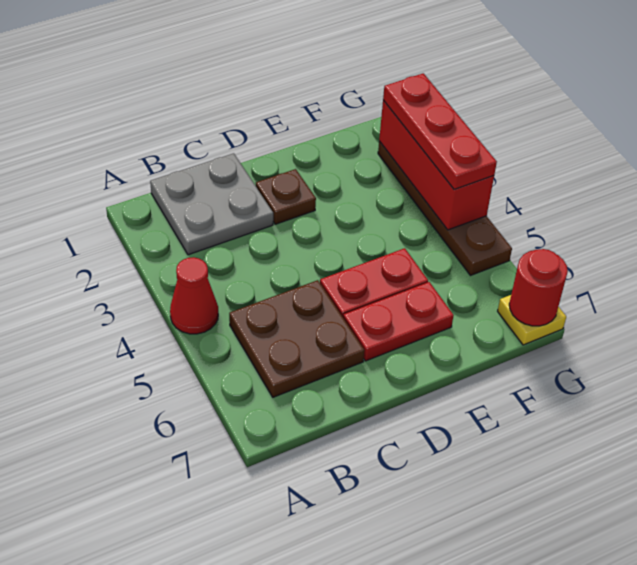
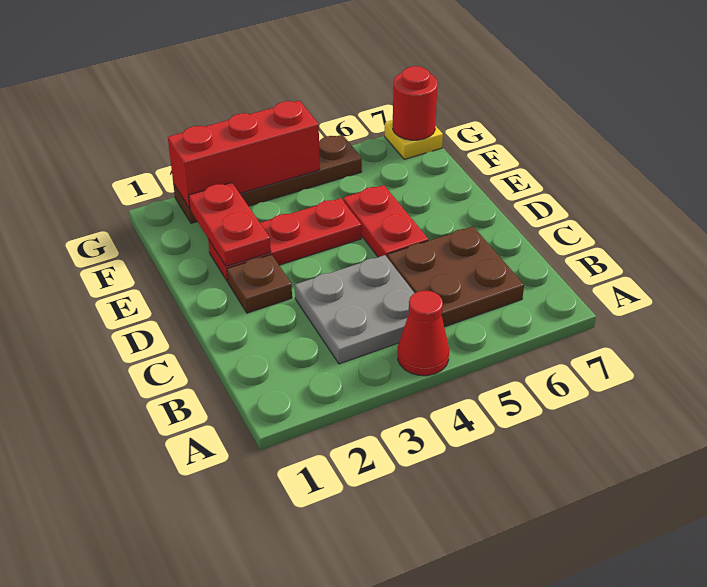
grey plate B1:C2 level 1 -> grey plate B3:C4 level 1
red plate D6:E6 level 1 -> red plate E2:F2 level 2
red plate G2:G4 level 3 -> red plate E2:E4 level 1

